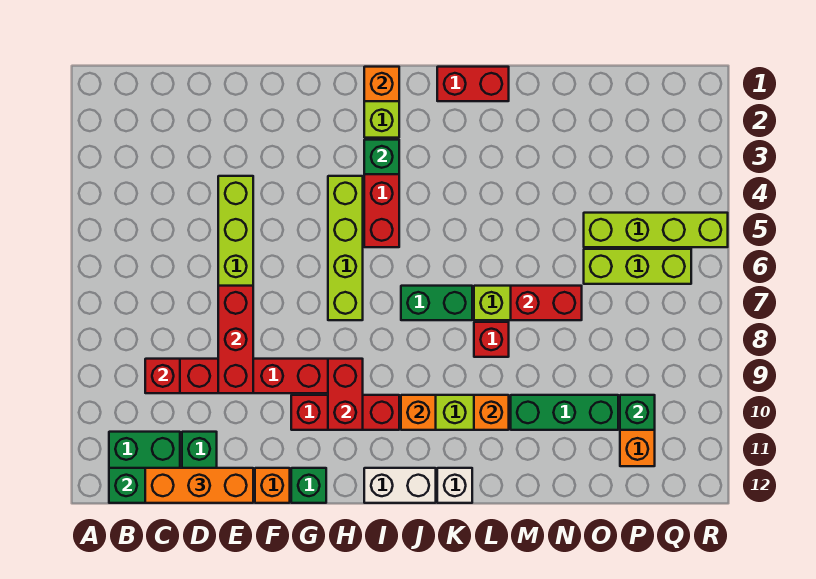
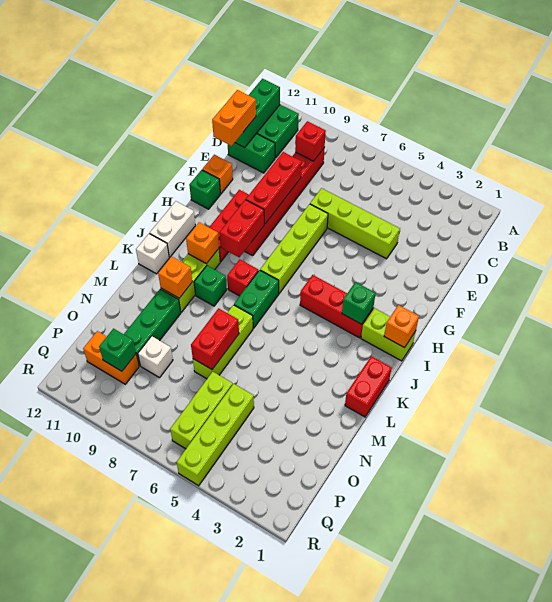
orange brick C12:E12 level 3 -> orange brick D12:E12 level 3
red brick E7:E9 level 2 -> red brick E9:G9 level 2
lime brick H4:H7 level 1 -> lime brick F7:I7 level 1
red brick H9:H10 level 2 -> red brick H9:I9 level 2
none -> green brick K9 level 1
red brick L8 level 1 -> red brick J8 level 1
none -> white brick O9 level 1

